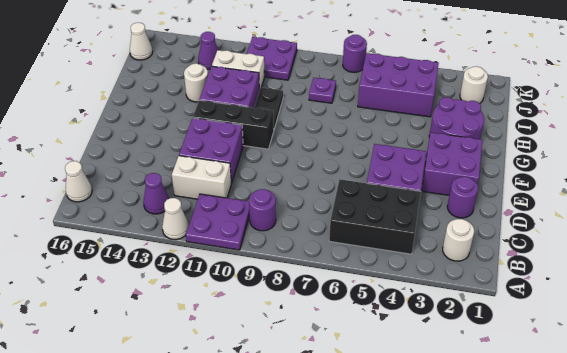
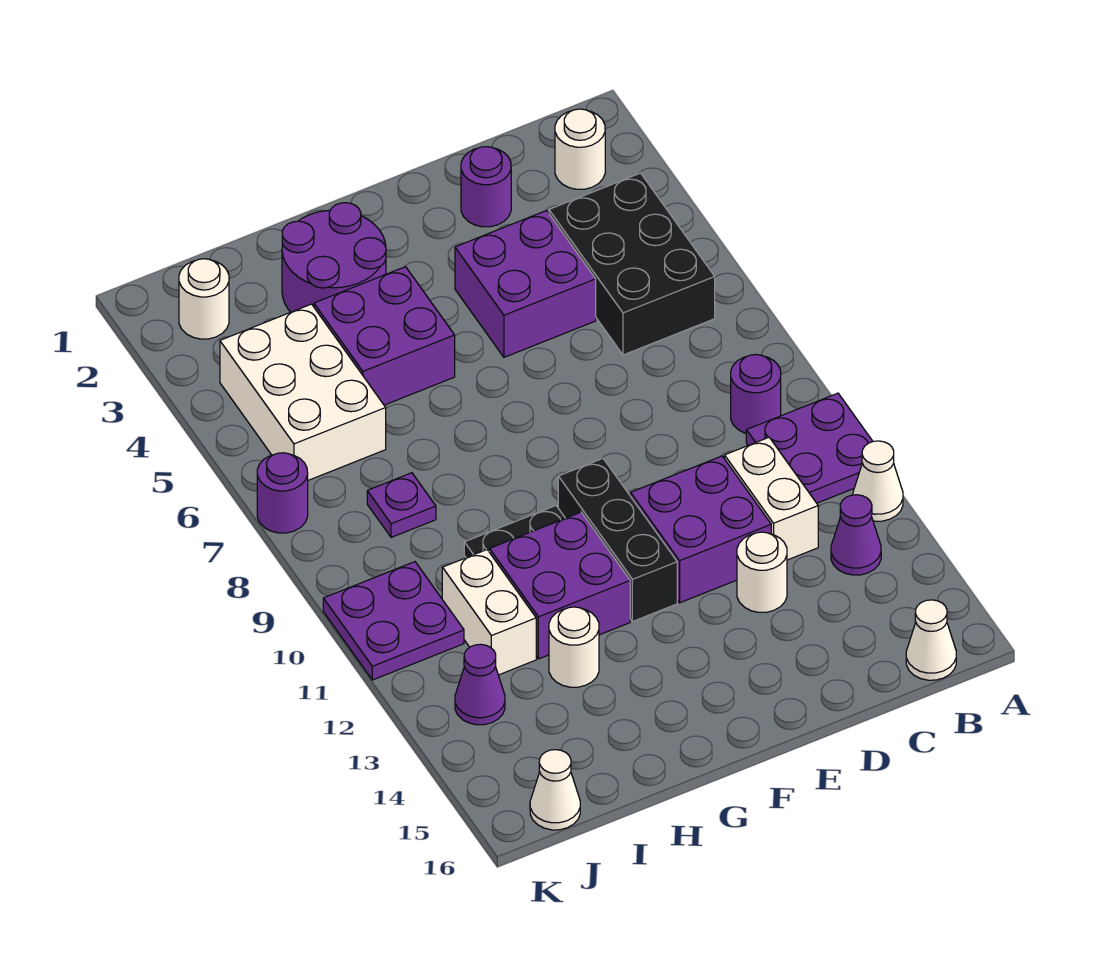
none -> white round brick D13 level 1
purple brick E2:F3 level 1 -> purple brick G4:H5 level 1
purple brick I4:J6 level 1 -> white brick I4:J6 level 1

